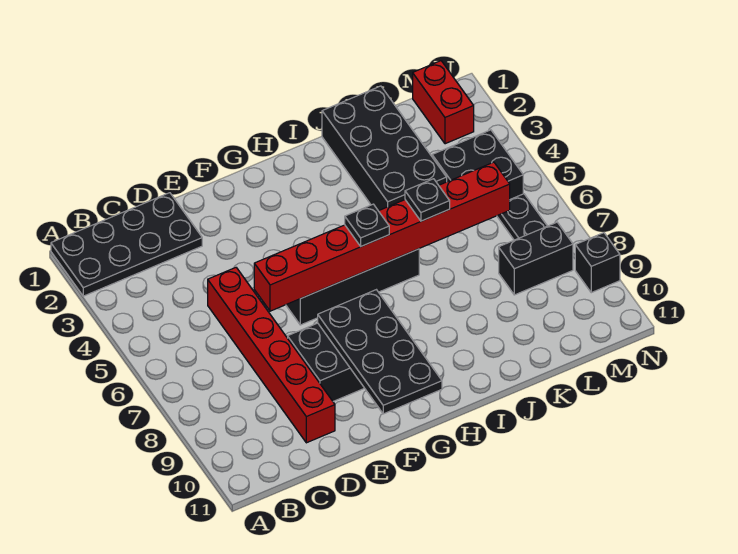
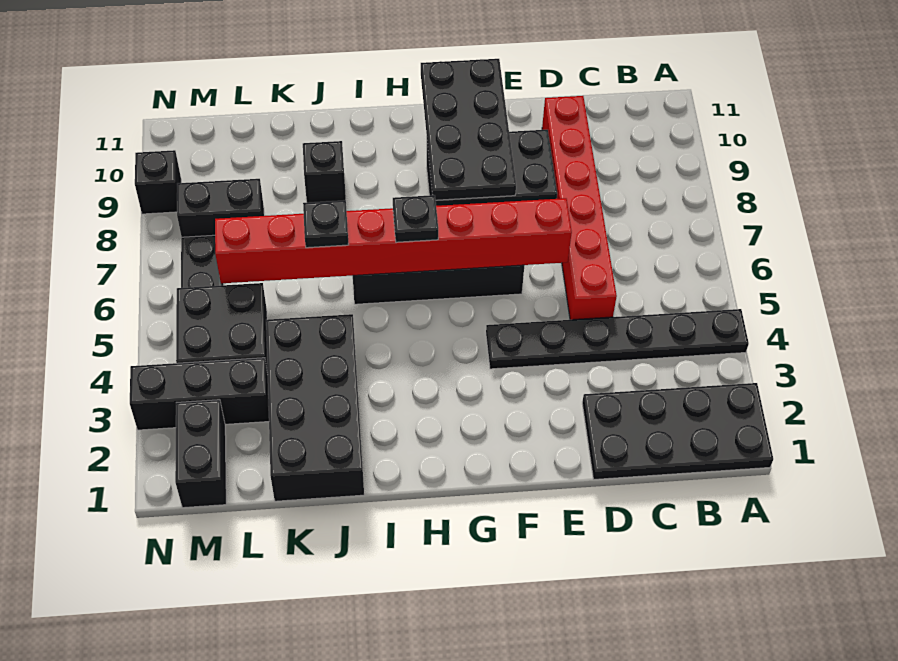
none -> black plate A4:F4 level 1
none -> black brick J9 level 1
none -> black brick L3:N3 level 1
red brick M1:M2 level 1 -> black brick M1:M2 level 1

